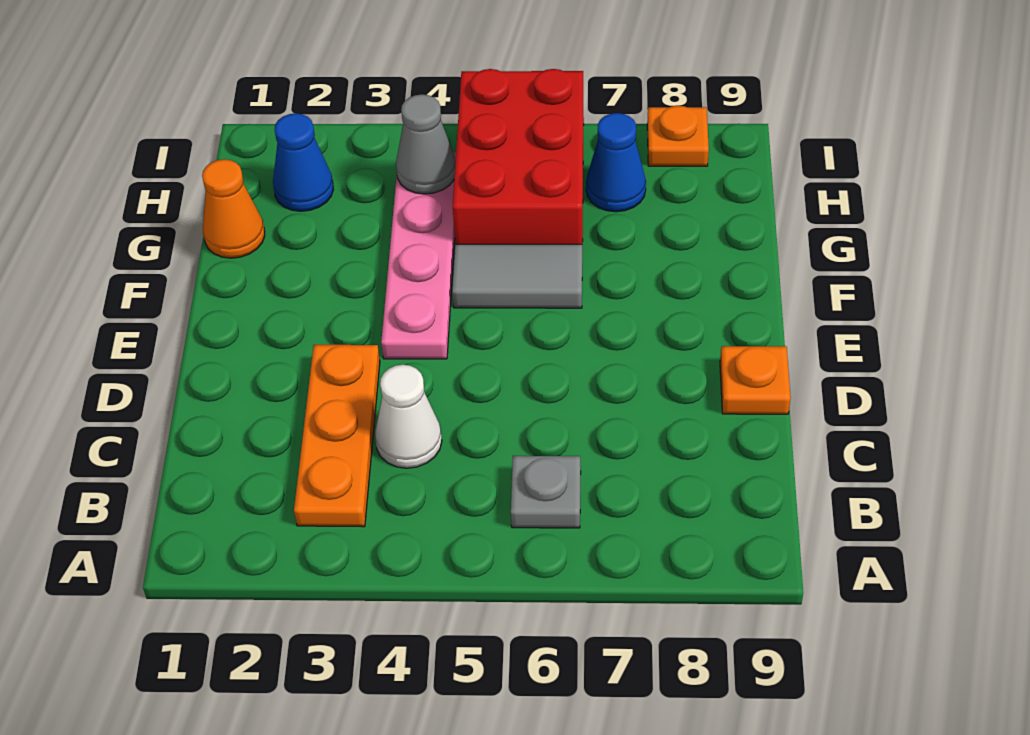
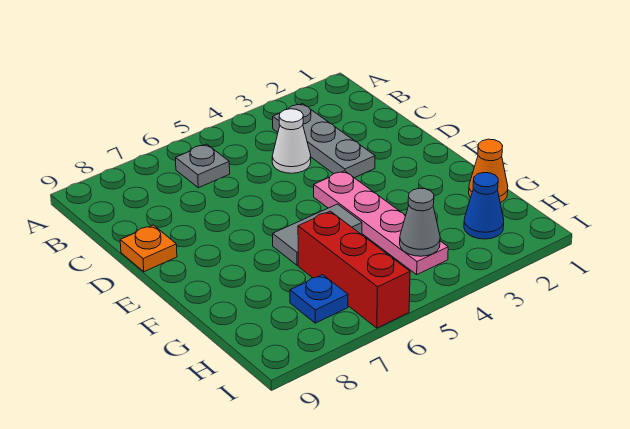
orange plate B3:D3 level 1 -> grey plate B3:D3 level 1
red brick G5:I6 level 1 -> red brick G6:I6 level 1
blue cone H7 level 1 -> blue plate H7 level 1
orange plate I8 level 1 -> none

